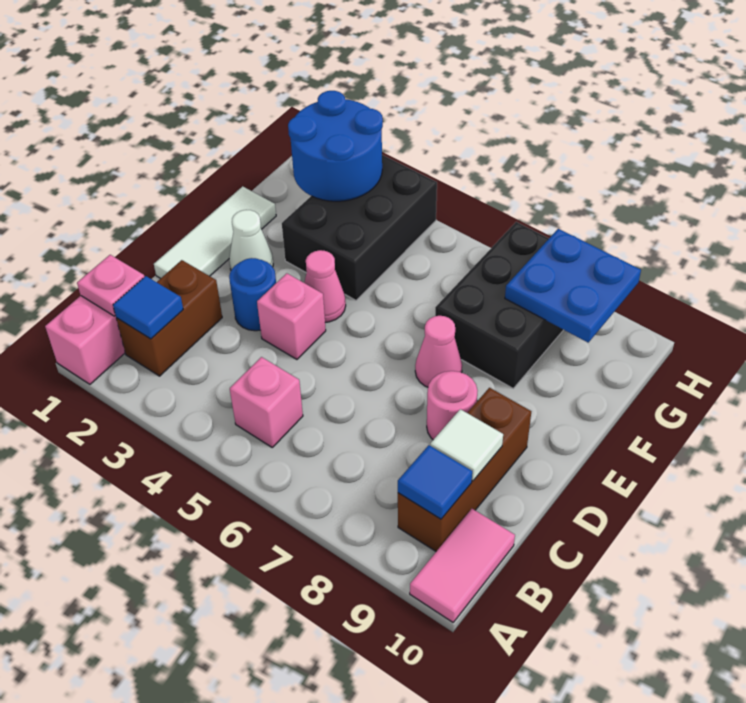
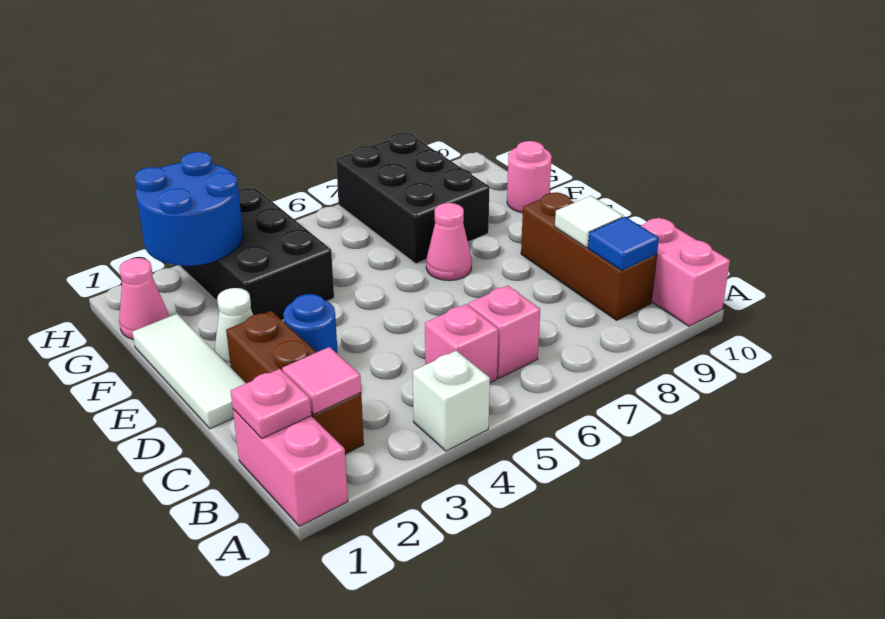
none -> white brick A4 level 1
pink tile A10:B10 level 1 -> pink brick A10:B10 level 1
brown brick B2:C2 level 1 -> brown brick B2:D2 level 1
blue tile B2 level 2 -> pink tile B2 level 2
pink brick D4 level 1 -> pink brick B6 level 1
pink round brick D8 level 1 -> pink round brick F10 level 1
pink cone E4 level 1 -> pink cone G1 level 1
blue plate G8:H9 level 2 -> none

